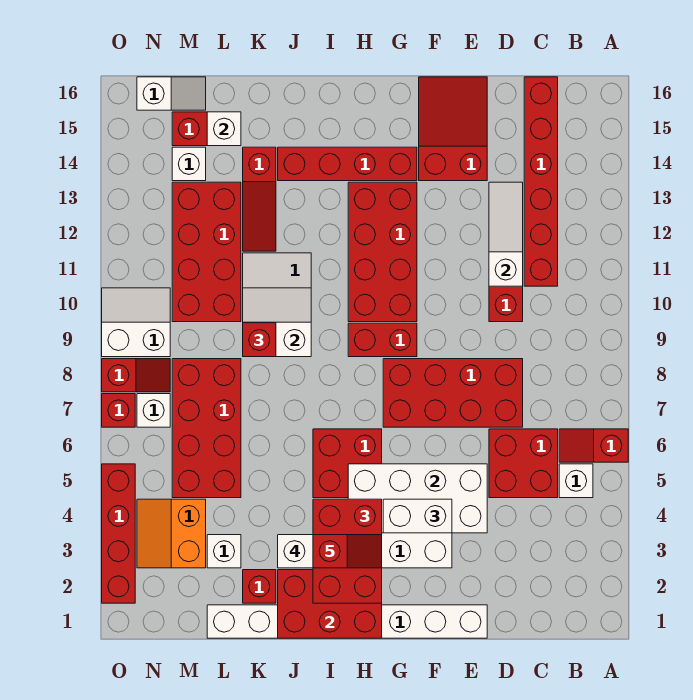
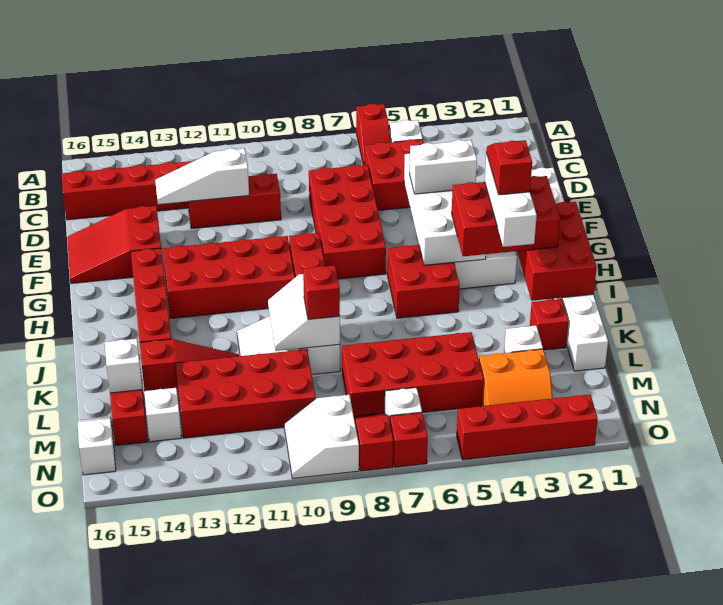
white brick F4:G4 level 3 -> white brick F4:F5 level 3

